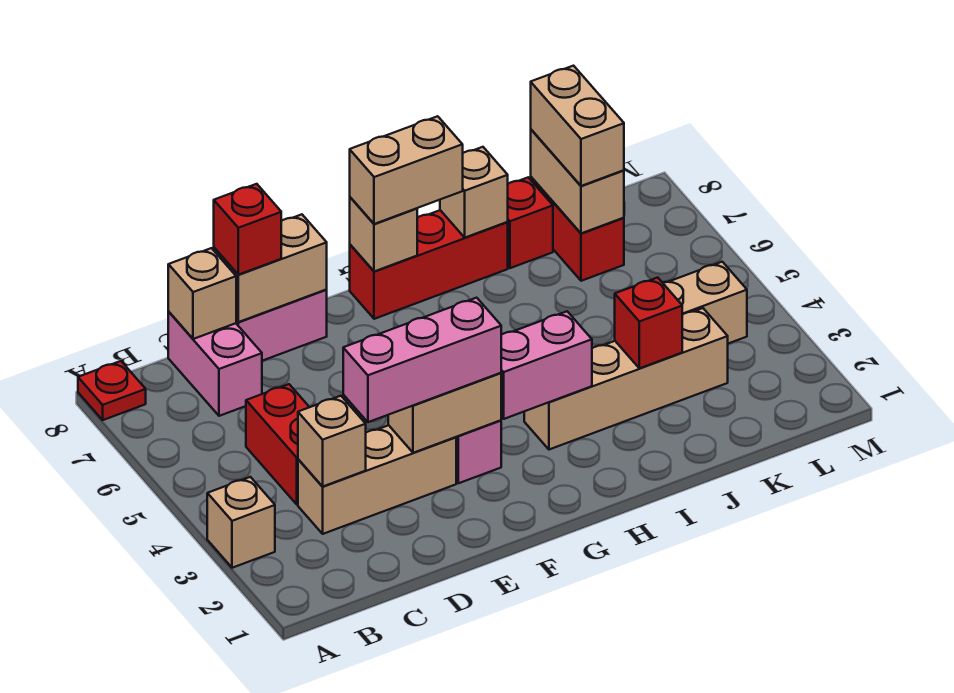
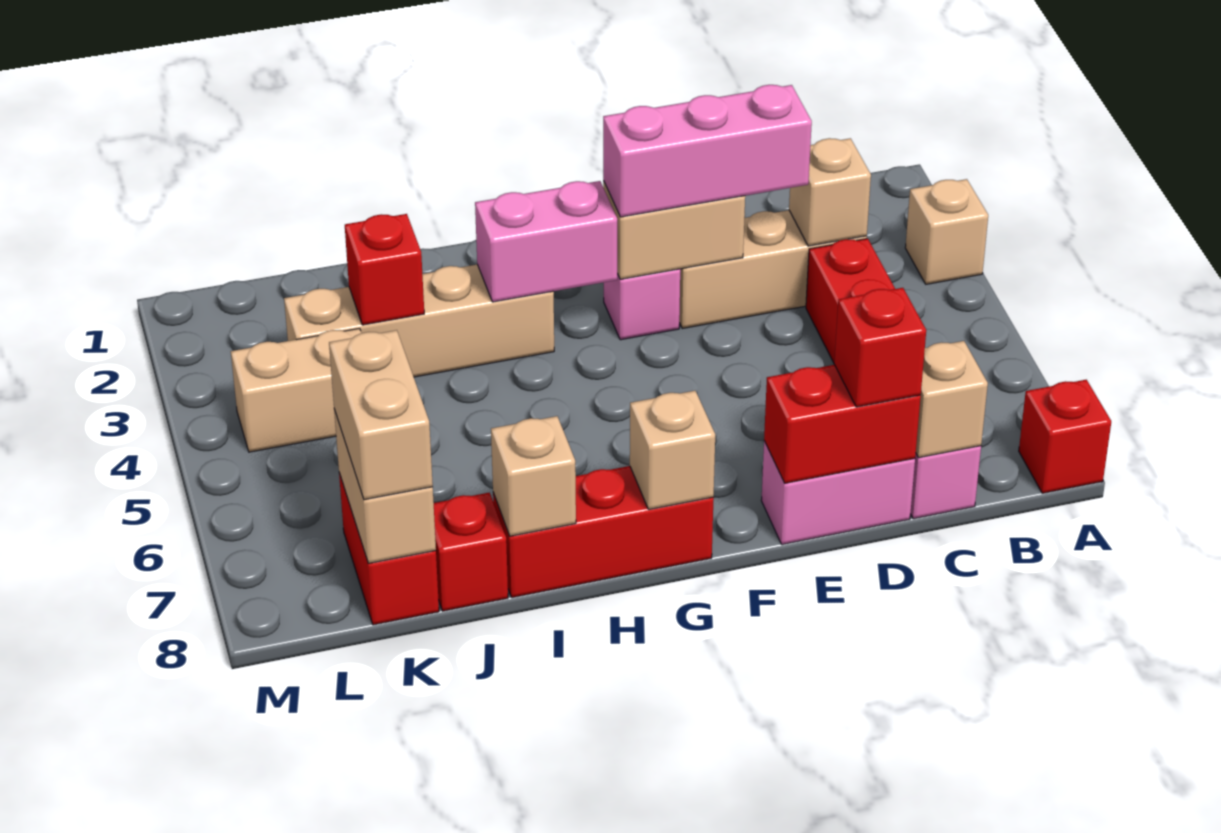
red plate A8 level 1 -> red brick A8 level 1
tan brick D8:E8 level 2 -> red brick D8:E8 level 2
tan brick G8:H8 level 3 -> none

